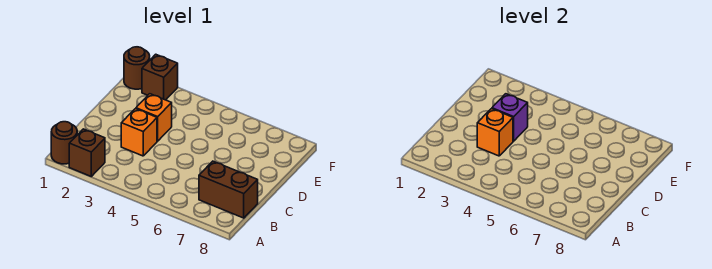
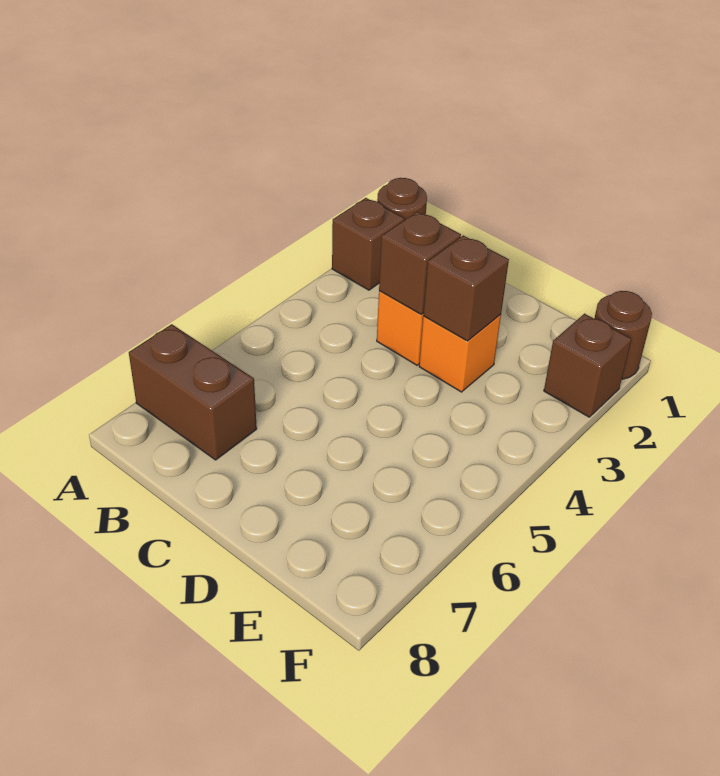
brown brick B7:B8 level 1 -> brown brick A7:B7 level 1
orange brick C3 level 2 -> brown brick C3 level 2
purple brick D3 level 2 -> brown brick D3 level 2

